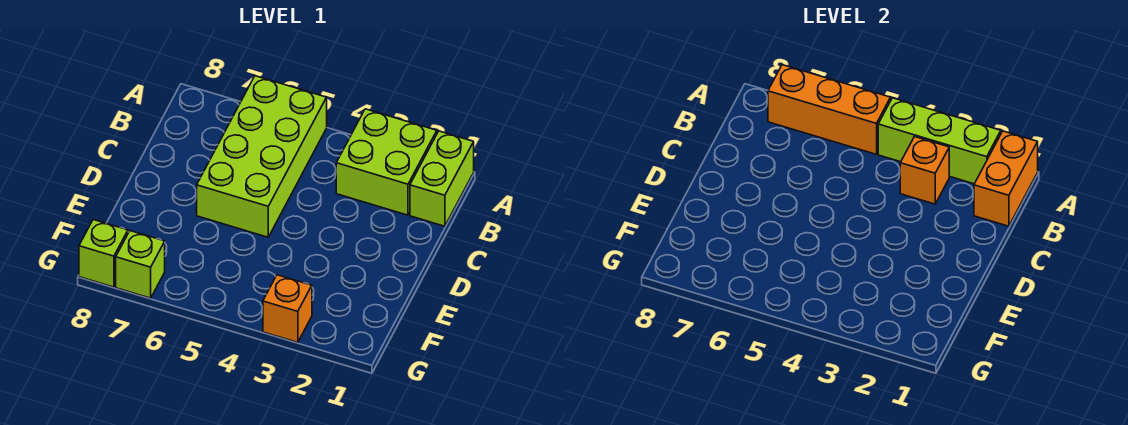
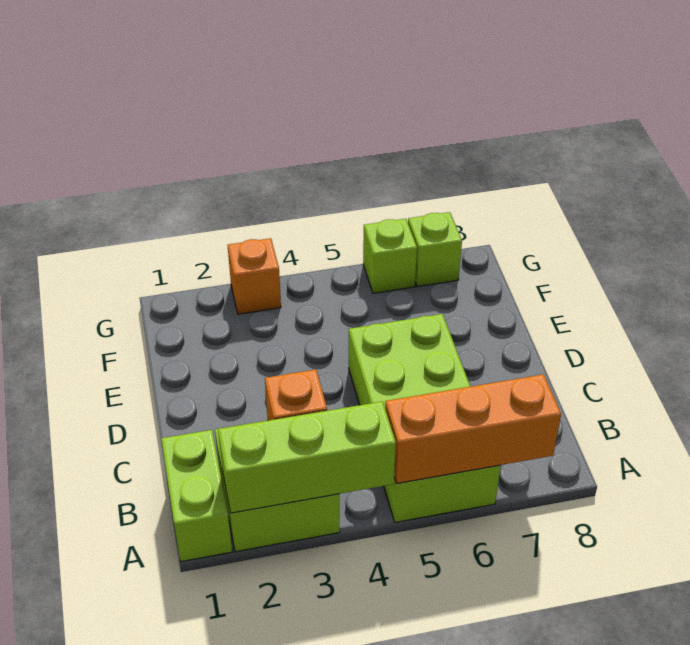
orange brick A1:B1 level 2 -> none
lime brick G8 level 1 -> lime brick G6 level 1

